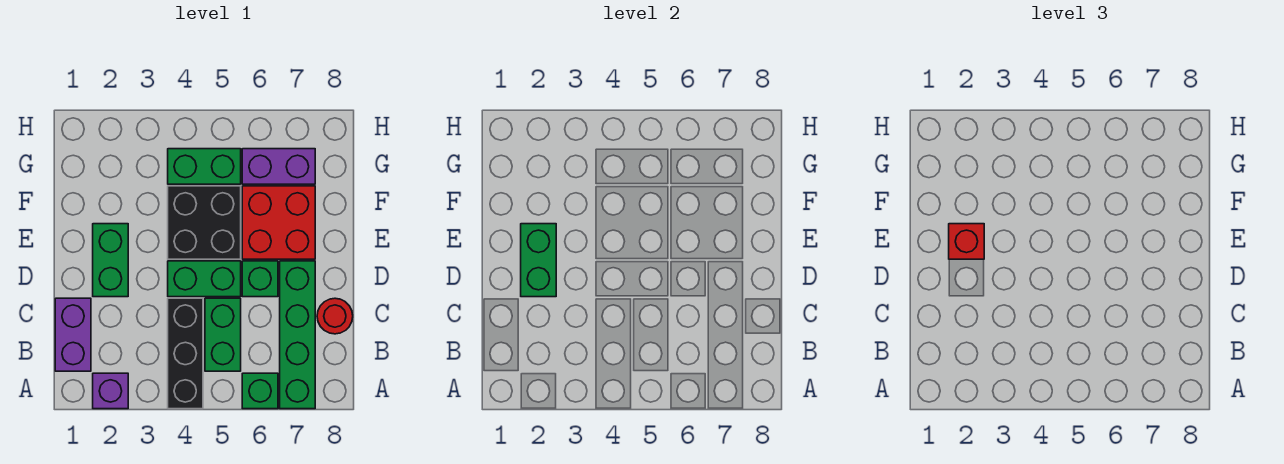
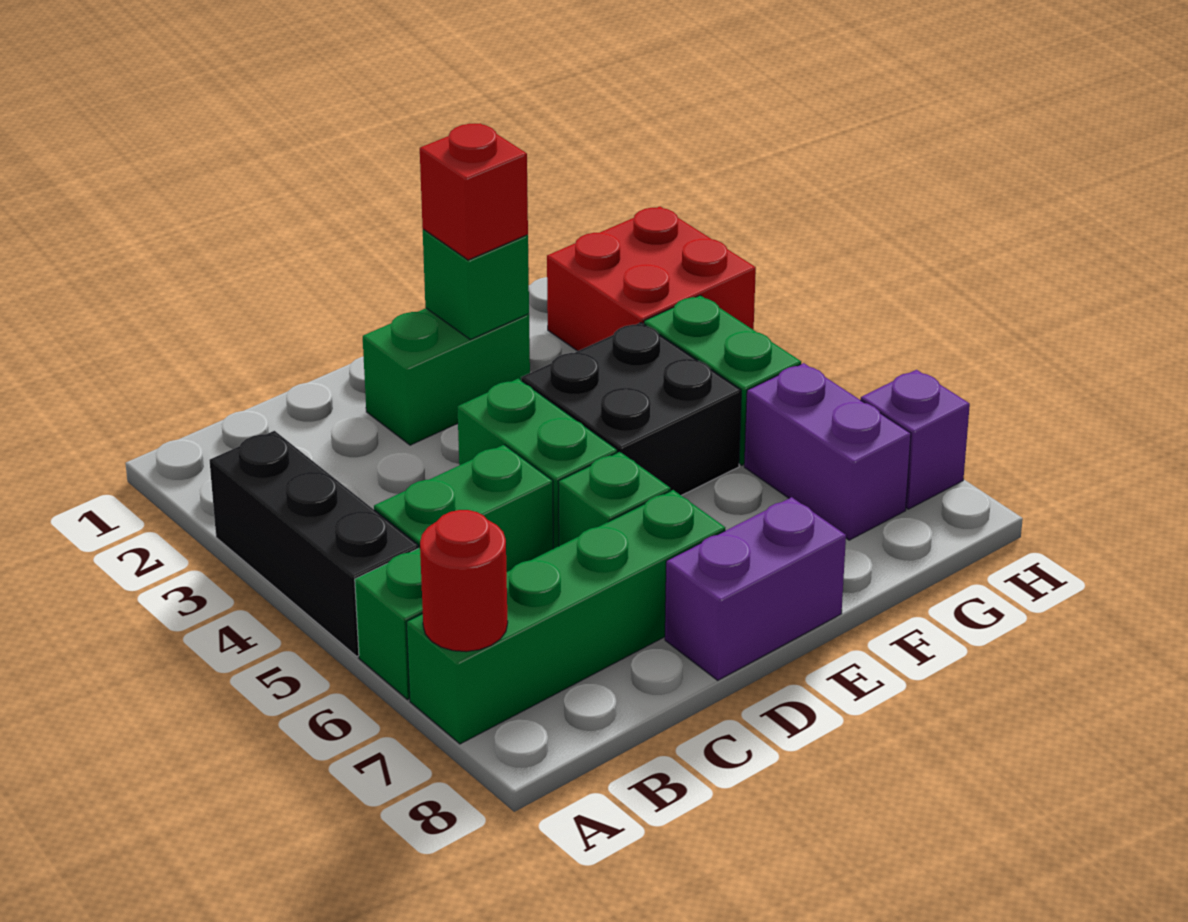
purple brick A2 level 1 -> purple brick H7 level 1
black brick A4:C4 level 1 -> black brick A3:A5 level 1
purple brick B1:C1 level 1 -> purple brick D8:E8 level 1
red round brick C8 level 1 -> red round brick A7 level 2
green brick D2:E2 level 2 -> green brick E2 level 2
red brick E6:F7 level 1 -> red brick G2:H3 level 1

